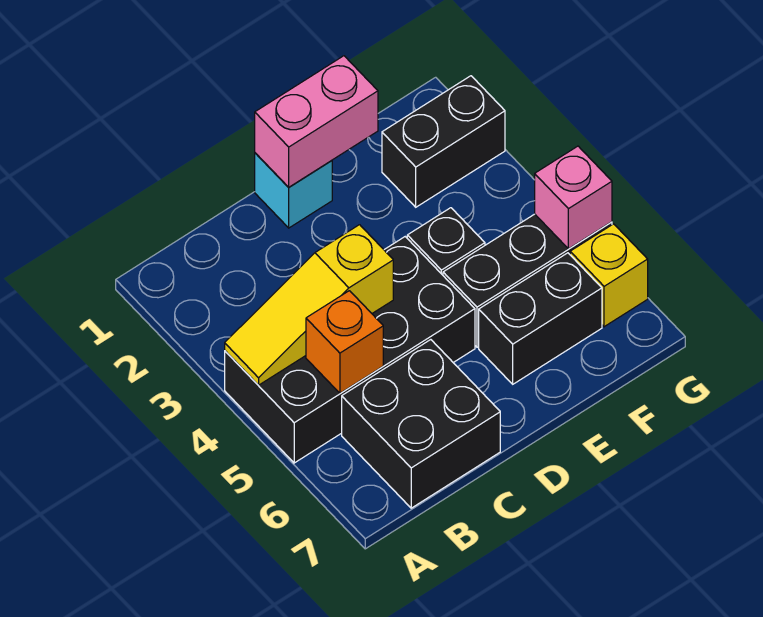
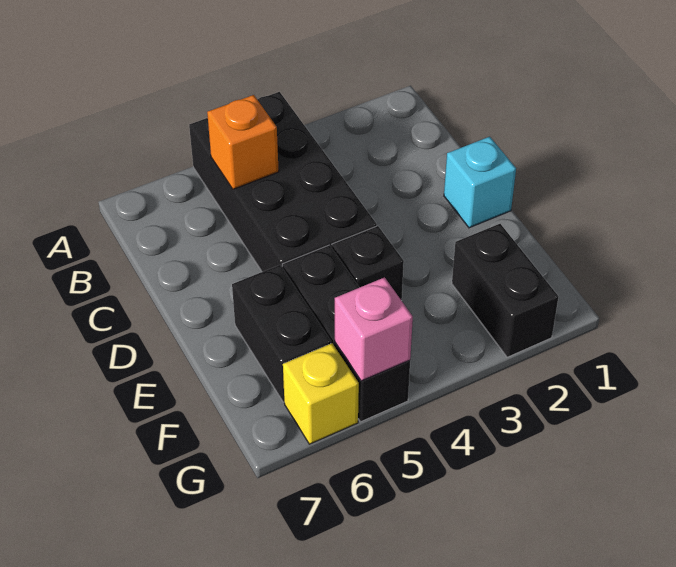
yellow slope A4:C4 level 2 top C -> none
black brick B6:C7 level 1 -> none
pink brick D1:E1 level 2 -> none

